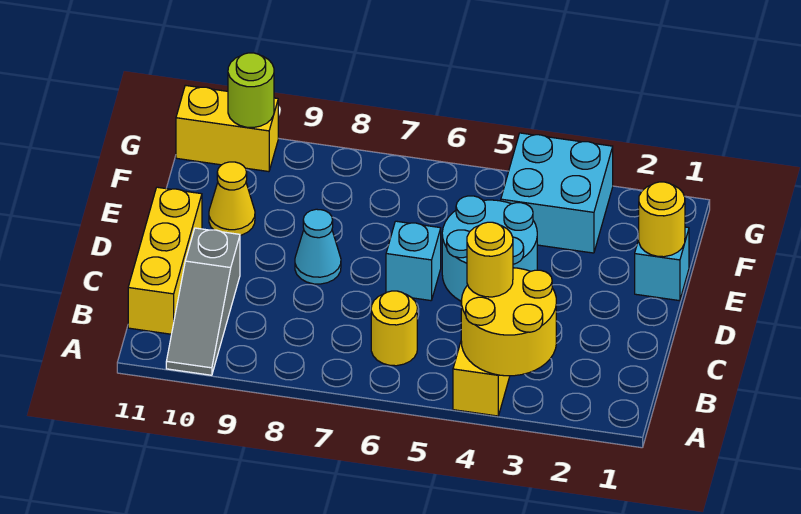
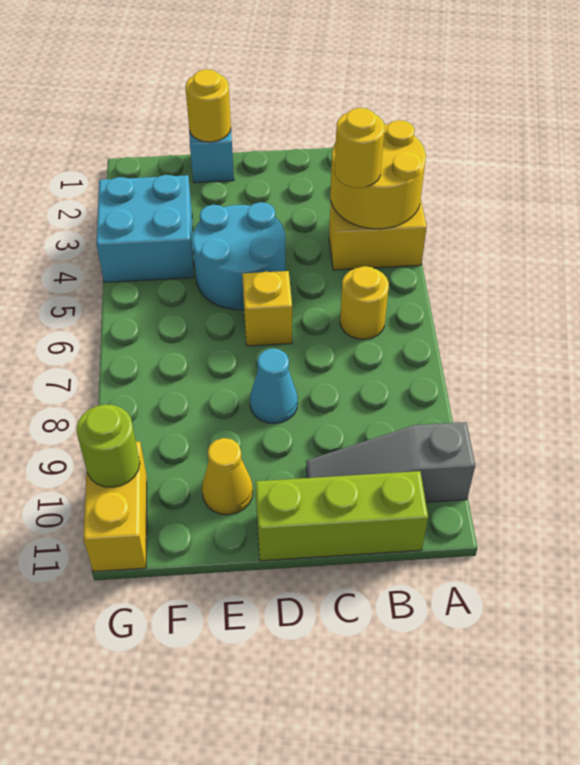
grey slope A10:C10 level 1 top C -> grey slope A10:C10 level 1 top A
yellow brick B11:D11 level 1 -> lime brick B11:D11 level 1
cyan brick D6 level 1 -> yellow brick D6 level 1

